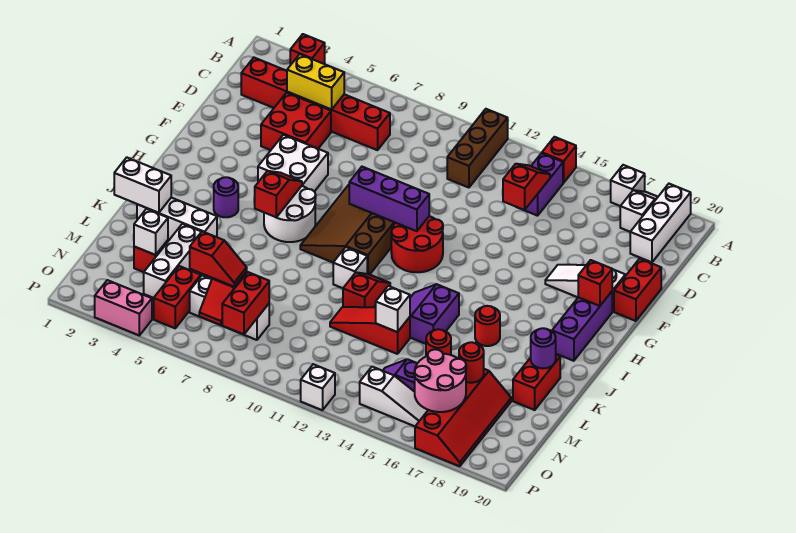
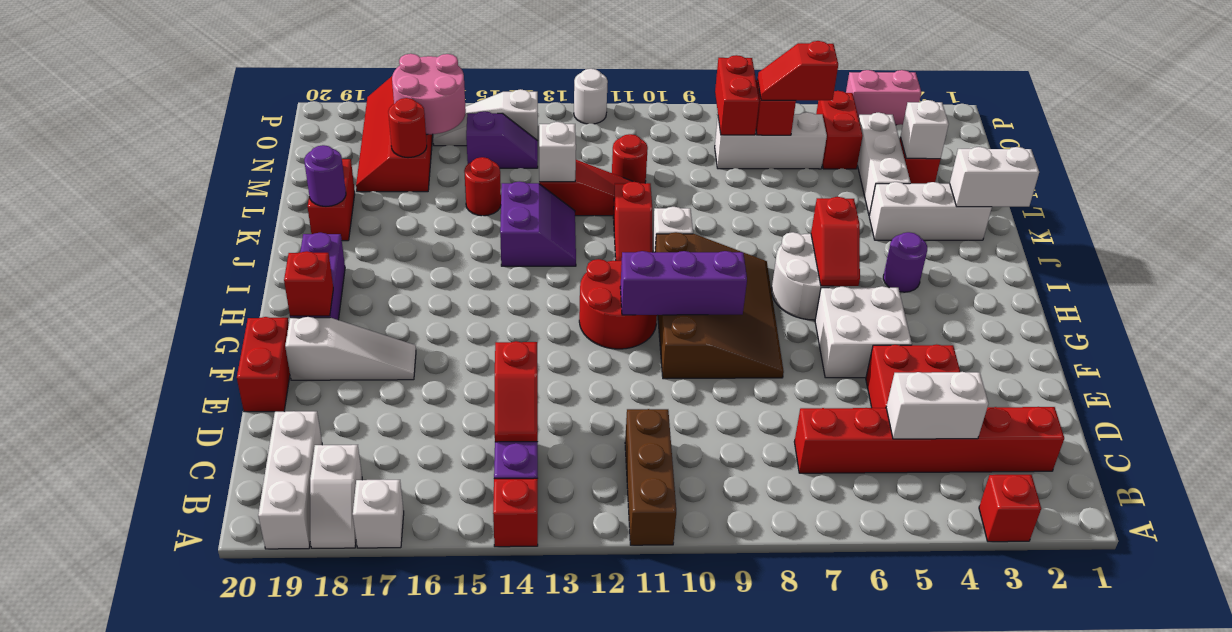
yellow brick C4:C5 level 2 -> white brick C4:C5 level 2
red round brick J16 level 1 -> red round brick M11 level 1
white brick P12 level 1 -> white round brick P12 level 1

